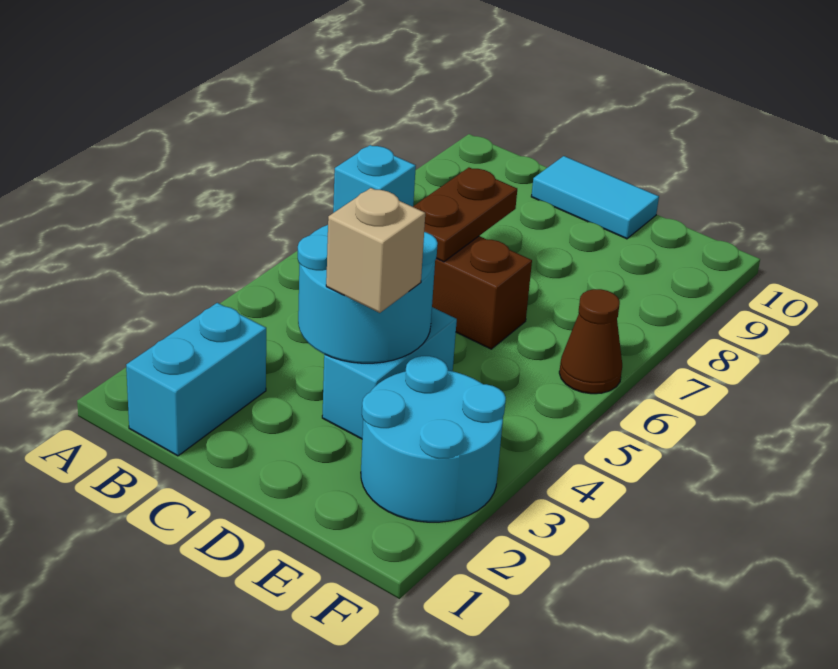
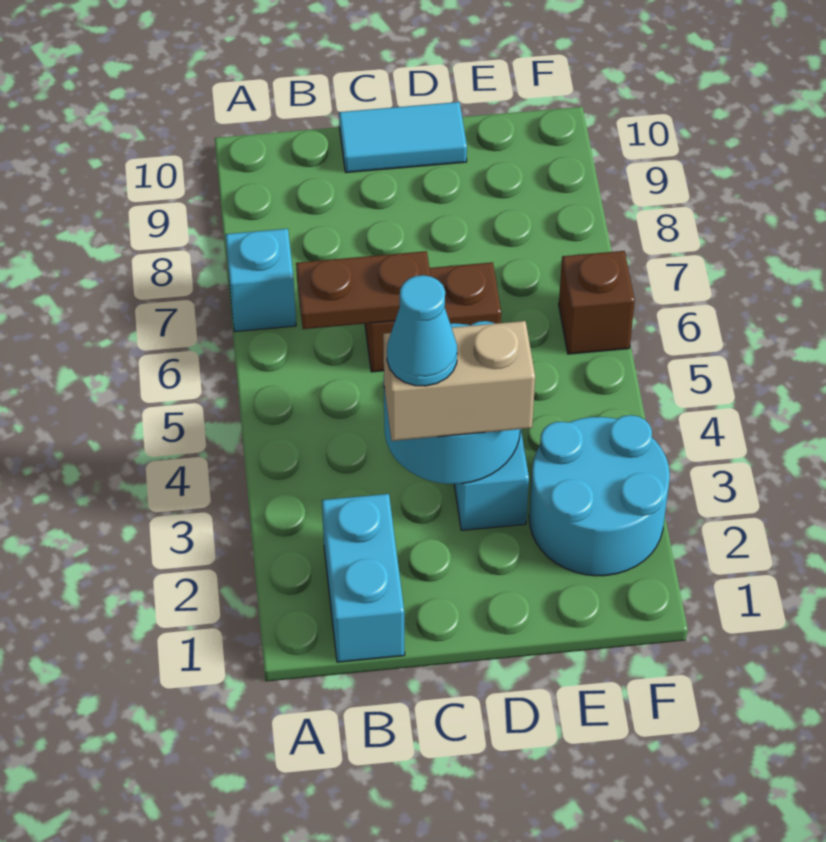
none -> cyan cone C3 level 4
brown plate C6:C7 level 2 -> brown plate B6:C6 level 2
tan brick D3 level 3 -> tan brick C3:D3 level 3
brown cone F6 level 1 -> brown brick F6 level 1

